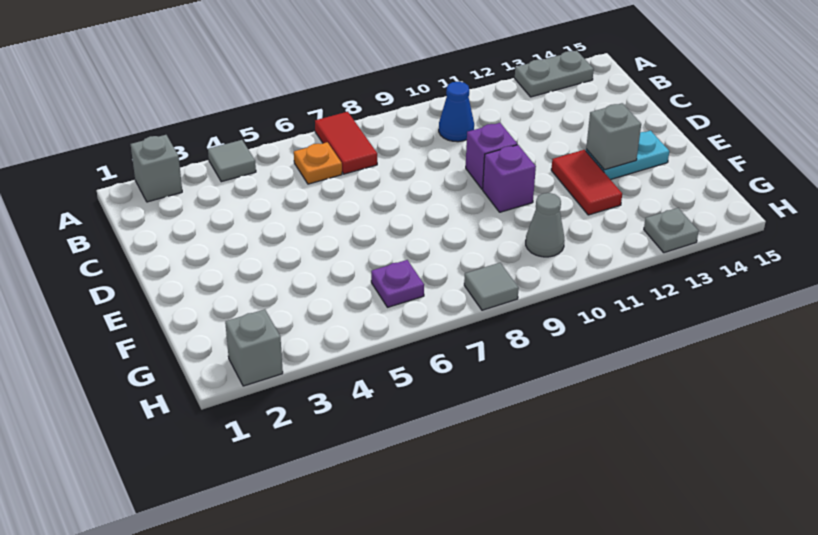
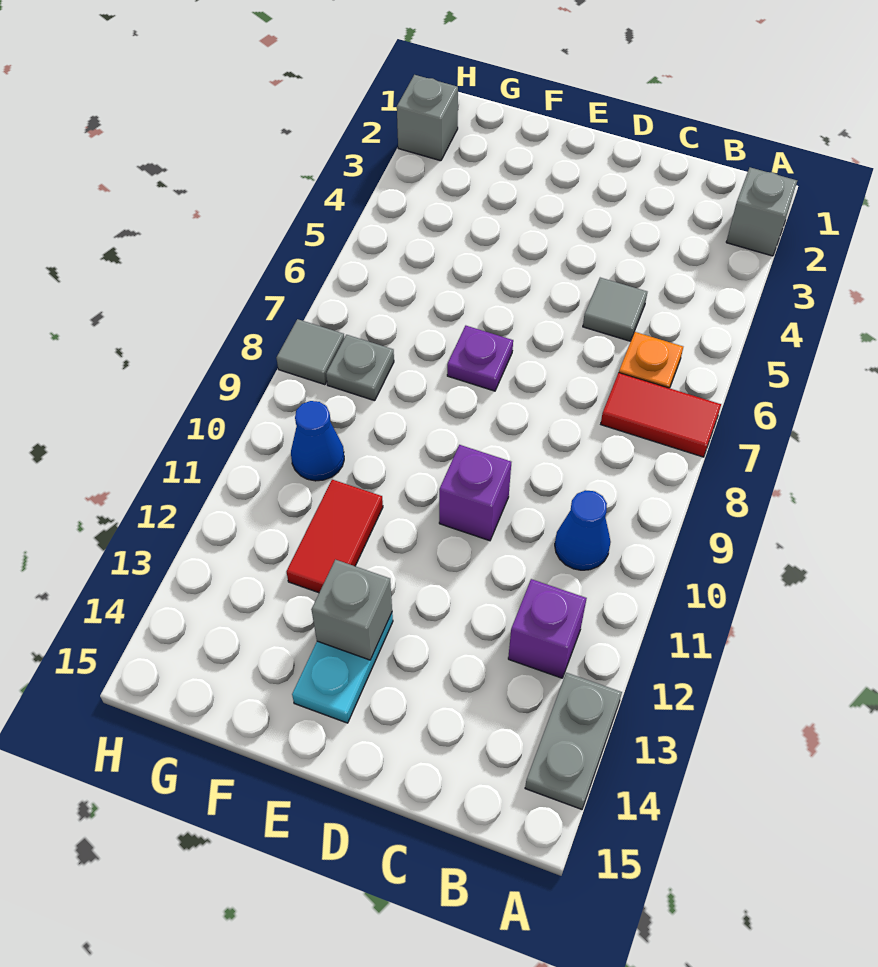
grey tile A4 level 1 -> grey tile C5 level 1
purple brick E10 level 1 -> purple brick B12 level 1
red tile E12:F12 level 1 -> red tile F11:F12 level 1
purple plate G6 level 1 -> purple plate E7 level 1
grey cone G10 level 1 -> blue cone G10 level 1
grey plate H13 level 1 -> grey plate G8 level 1

